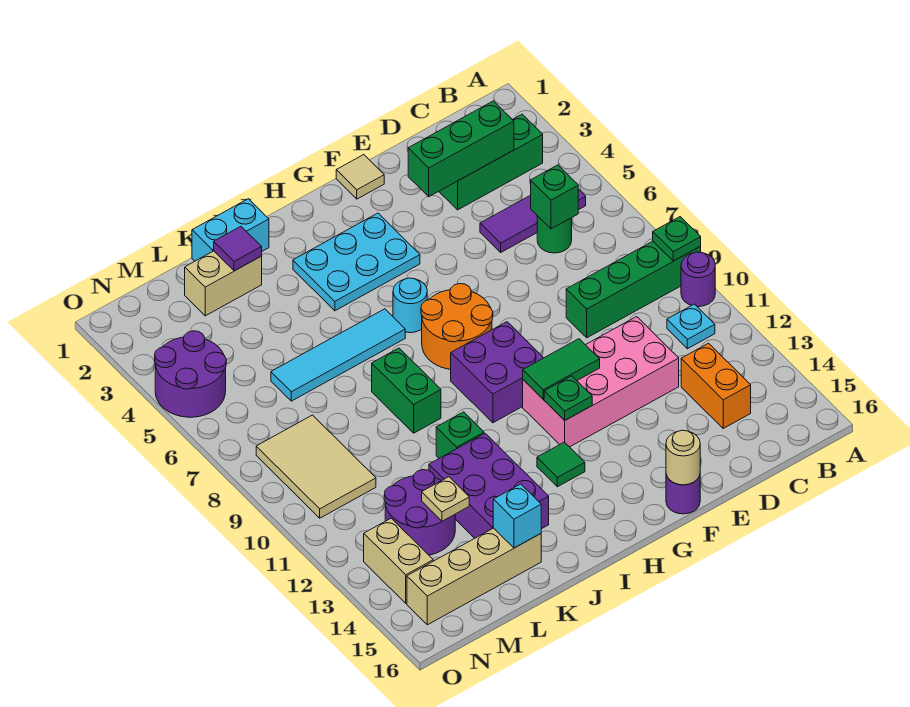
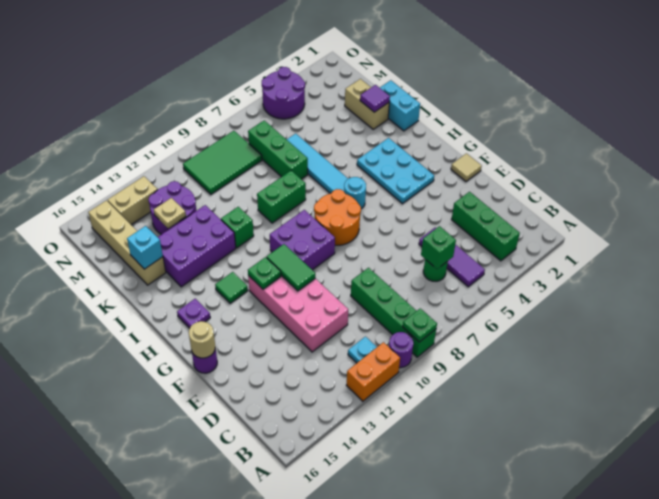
green brick C3:E3 level 2 -> green brick K7:M7 level 1
orange brick C13:C14 level 1 -> orange brick A11:A12 level 1
none -> purple plate H15 level 1
tan tile M8:N10 level 1 -> green tile M8:N10 level 1

